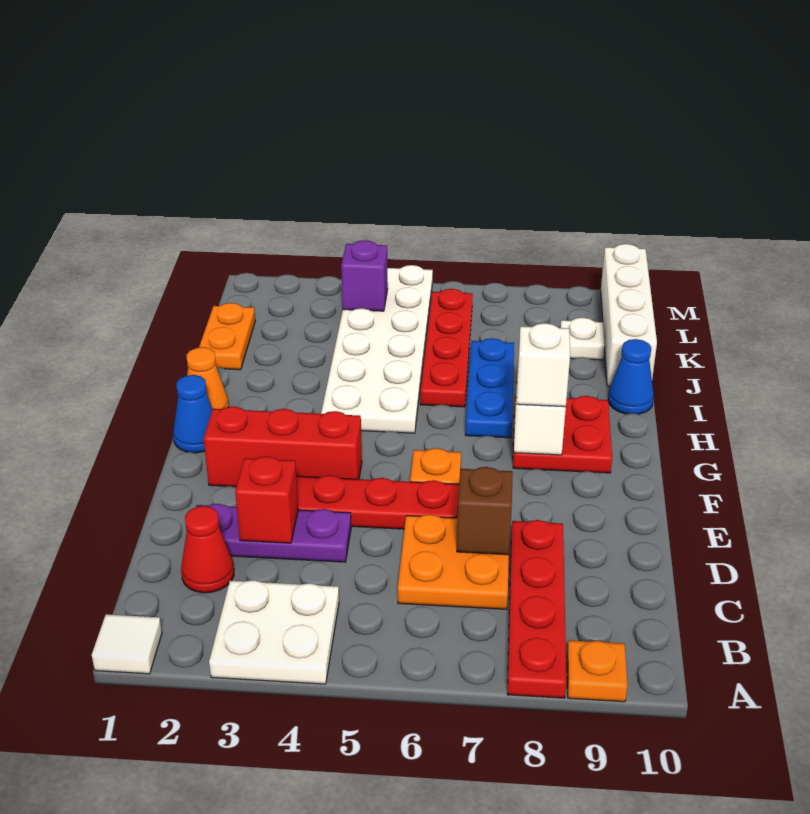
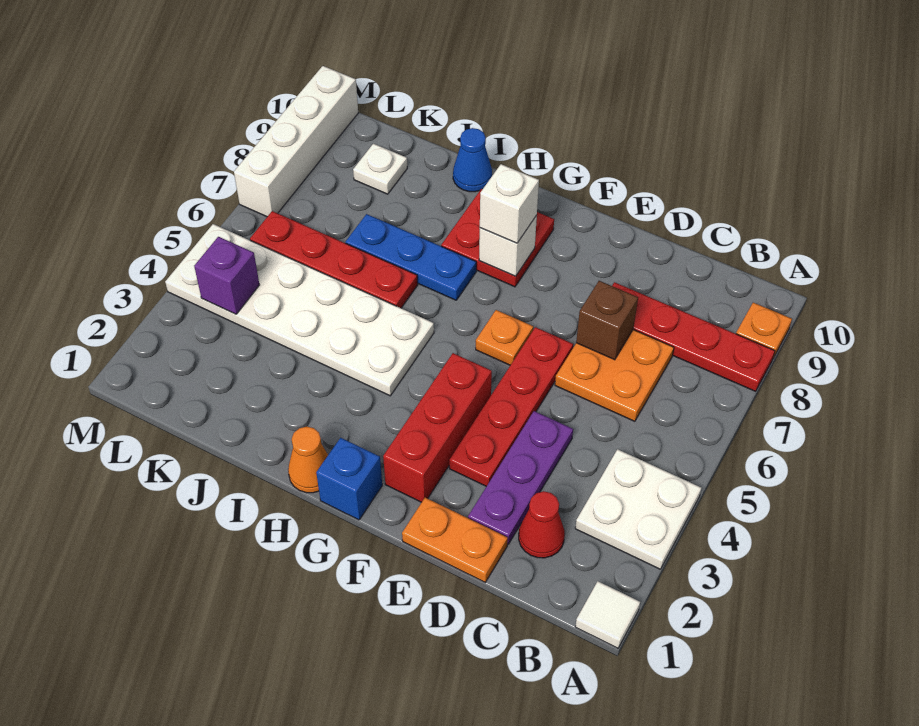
red brick D3 level 2 -> none
blue cone G1 level 1 -> blue brick G1 level 1
orange plate J1:K1 level 1 -> orange plate D1:E1 level 1
white brick J10:M10 level 1 -> white brick M7:M10 level 1

